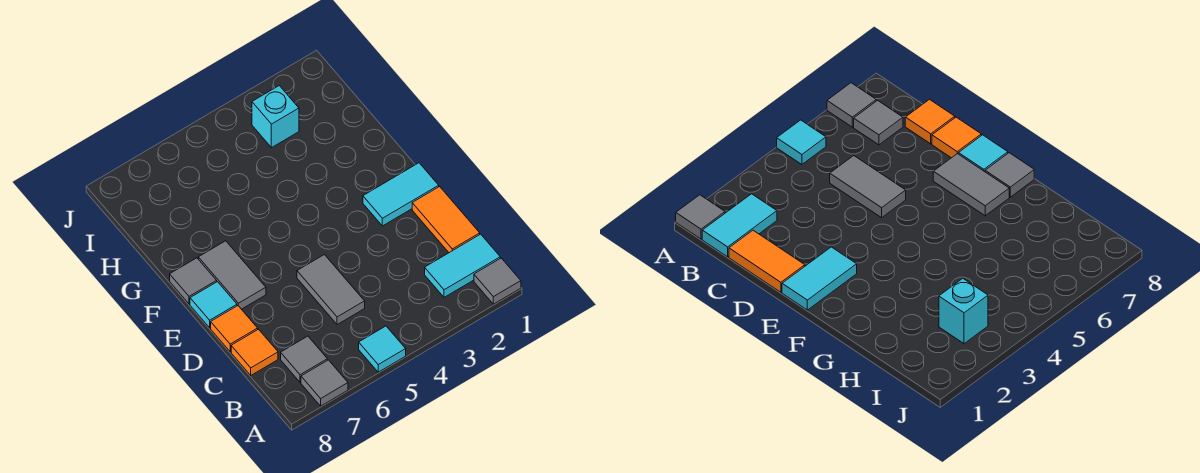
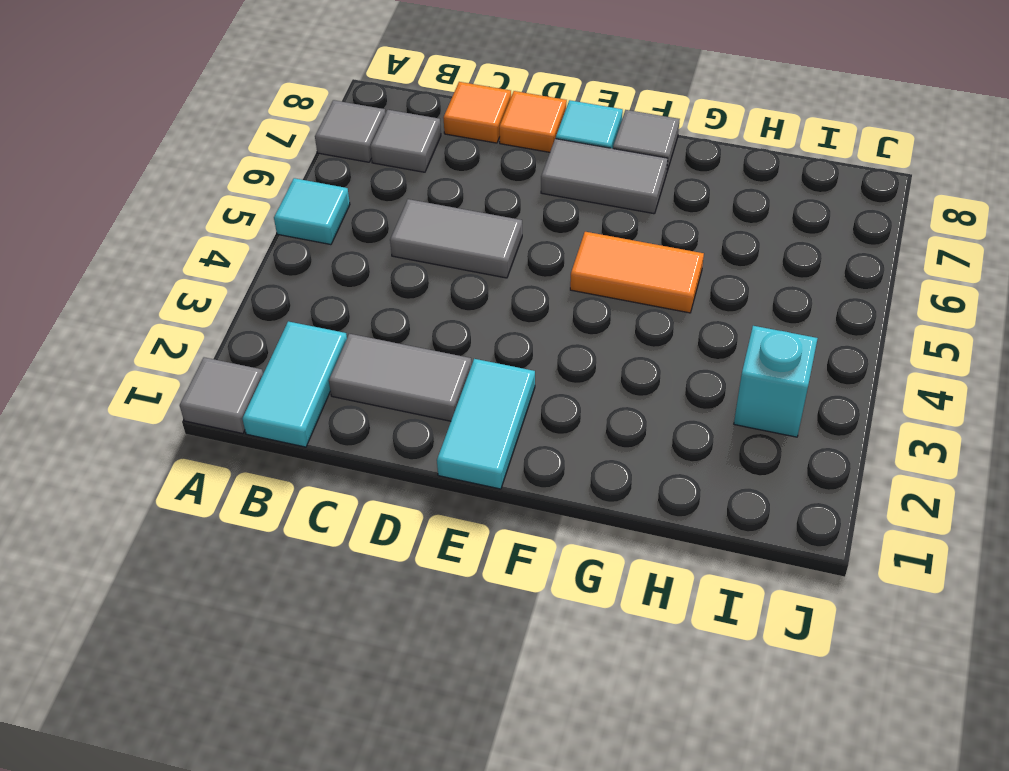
orange tile C1:D1 level 1 -> orange tile F5:G5 level 1
none -> grey tile C2:D2 level 1

